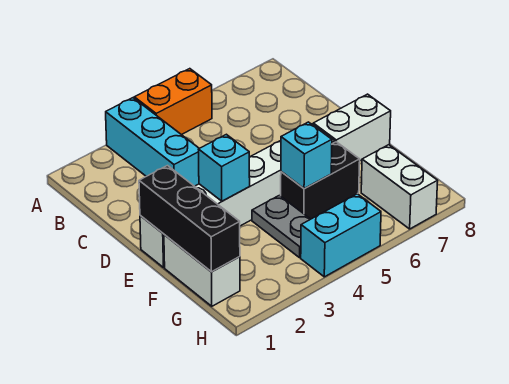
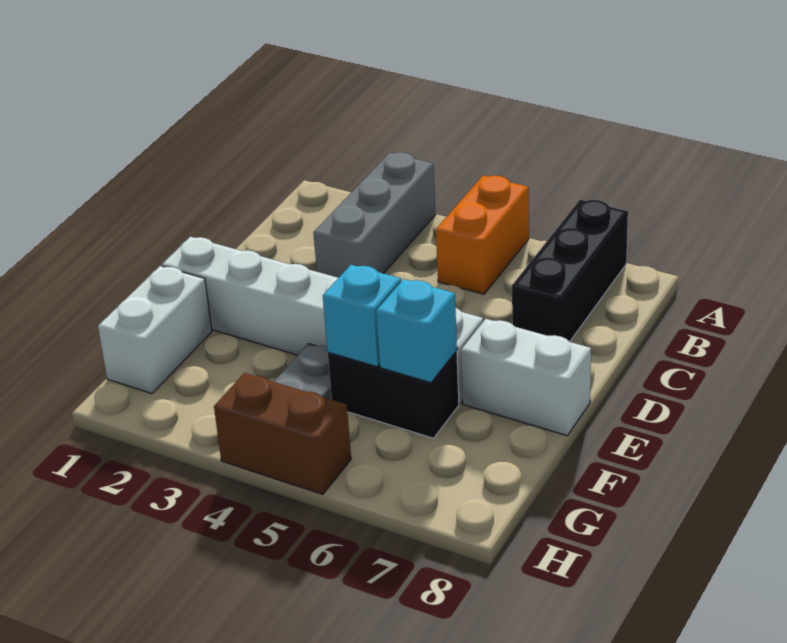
cyan brick A3:C3 level 1 -> grey brick A3:C3 level 1
orange brick A4:A5 level 1 -> orange brick A5:B5 level 1
black brick E1:G1 level 2 -> black brick A7:C7 level 1
cyan brick E3 level 2 -> cyan brick F6 level 2
white brick G7:H7 level 1 -> none
cyan brick H4:H5 level 1 -> brown brick H4:H5 level 1

